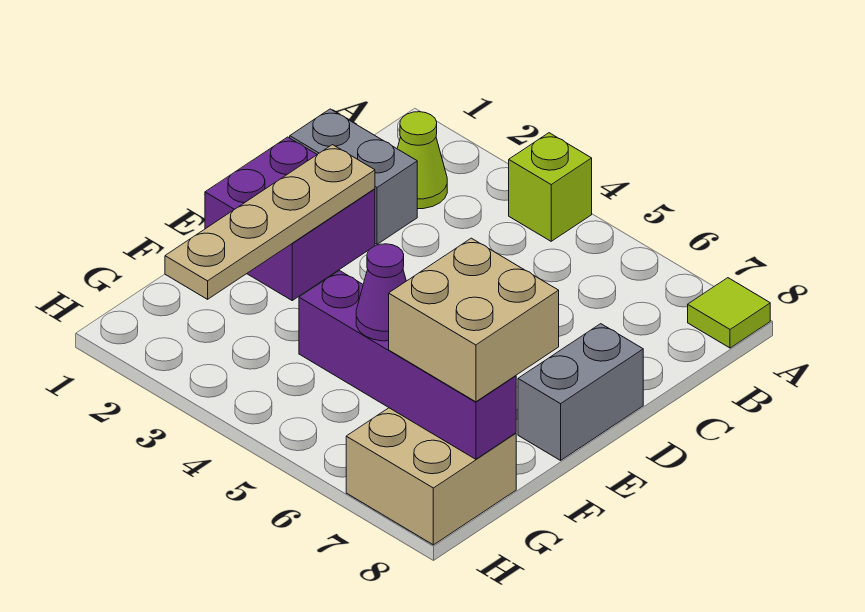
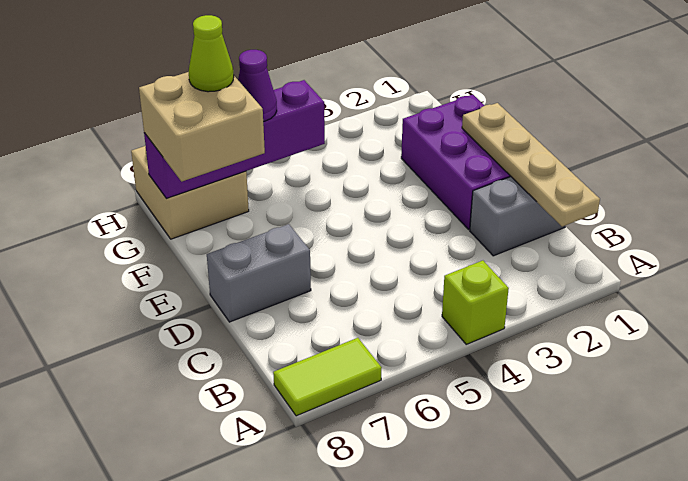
lime tile A8 level 1 -> lime tile A7:A8 level 1
lime cone B2 level 1 -> lime cone G7 level 4
purple brick D1:E2 level 1 -> purple brick D1:F2 level 1
tan plate D2:G2 level 2 -> tan plate B1:E1 level 2
grey brick D8:E8 level 1 -> grey brick D7:D8 level 1

